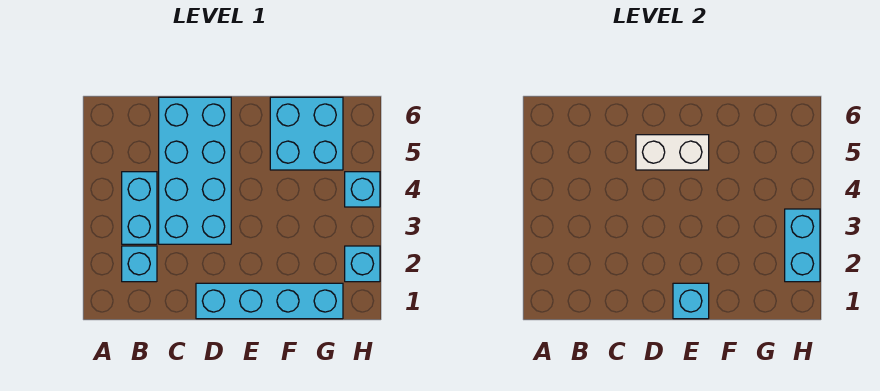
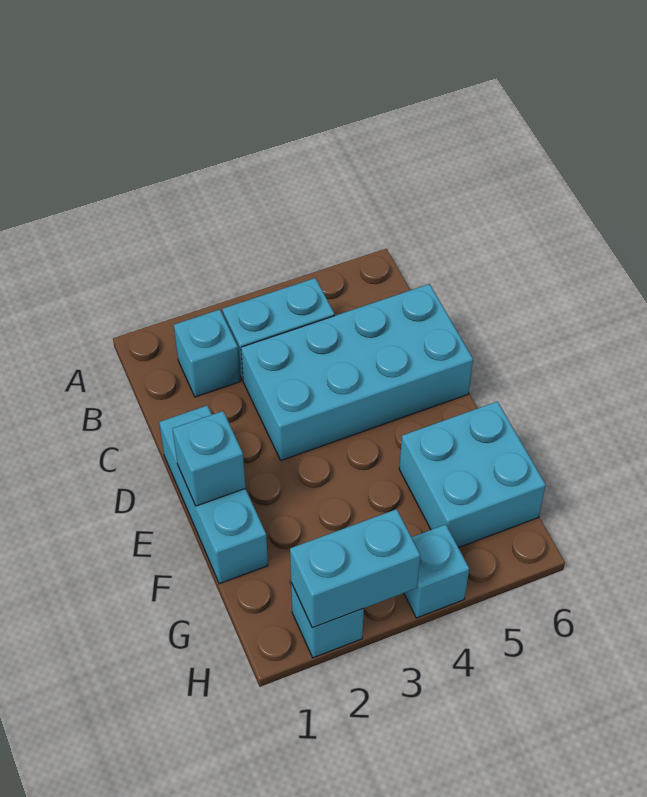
cyan brick D1:G1 level 1 -> cyan brick D1:F1 level 1
white brick D5:E5 level 2 -> none

